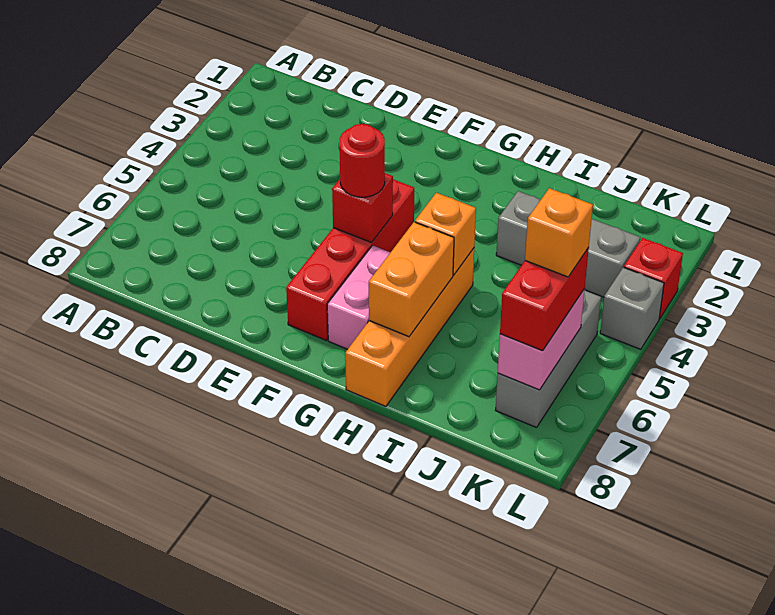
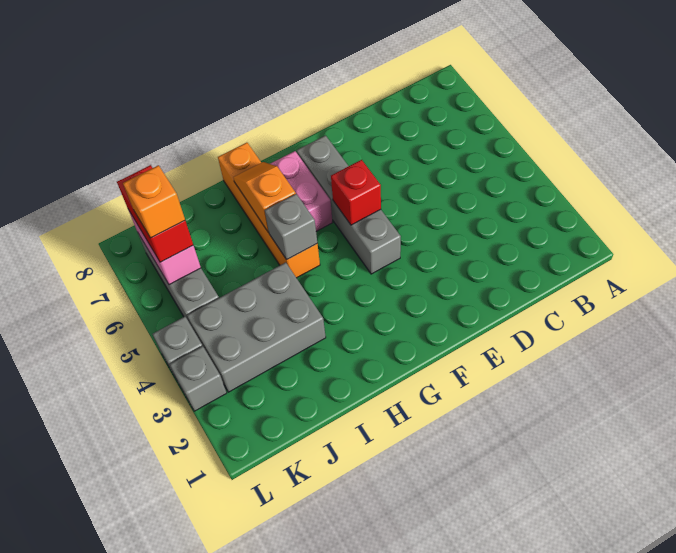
red brick F4:F7 level 1 -> grey brick F4:F7 level 1
red round brick F5 level 3 -> none
orange brick H5 level 2 -> grey brick H5 level 2
orange brick H6:H7 level 2 -> orange slope H6:H7 level 2 top 6
grey brick I3:K3 level 1 -> grey brick I3:K4 level 1
red brick L3 level 1 -> grey brick L3 level 1

